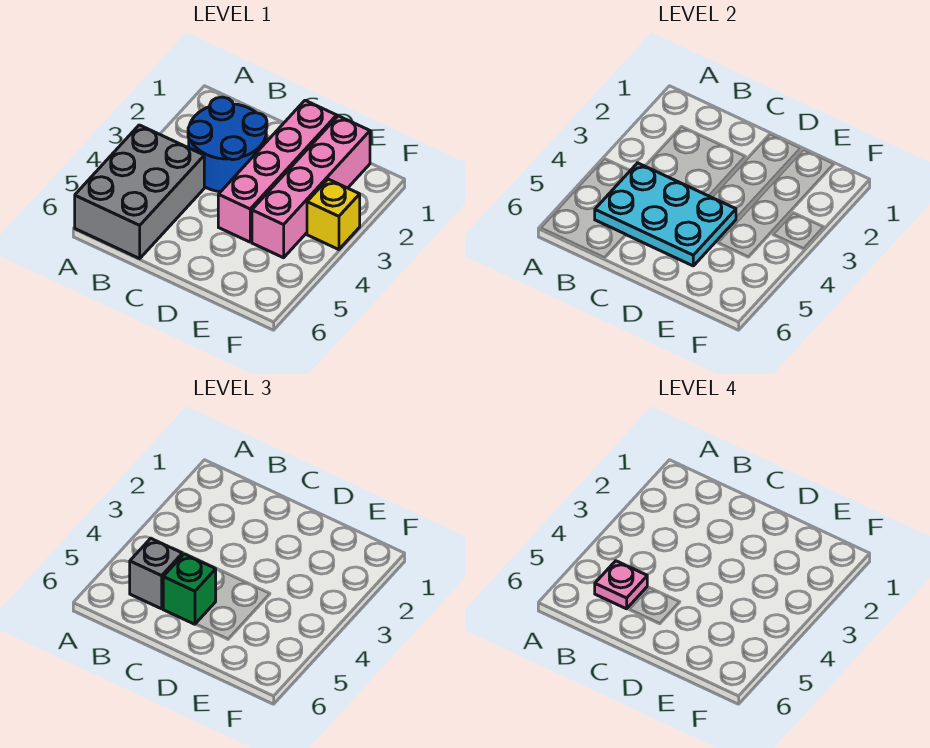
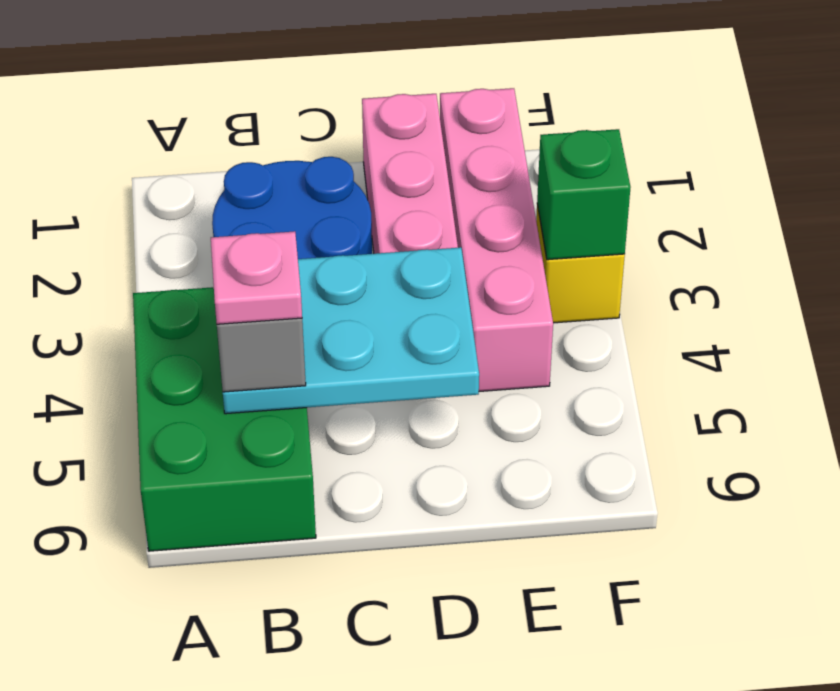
grey brick A4:B6 level 1 -> green brick A4:B6 level 1
green brick C5 level 3 -> green brick F3 level 2

